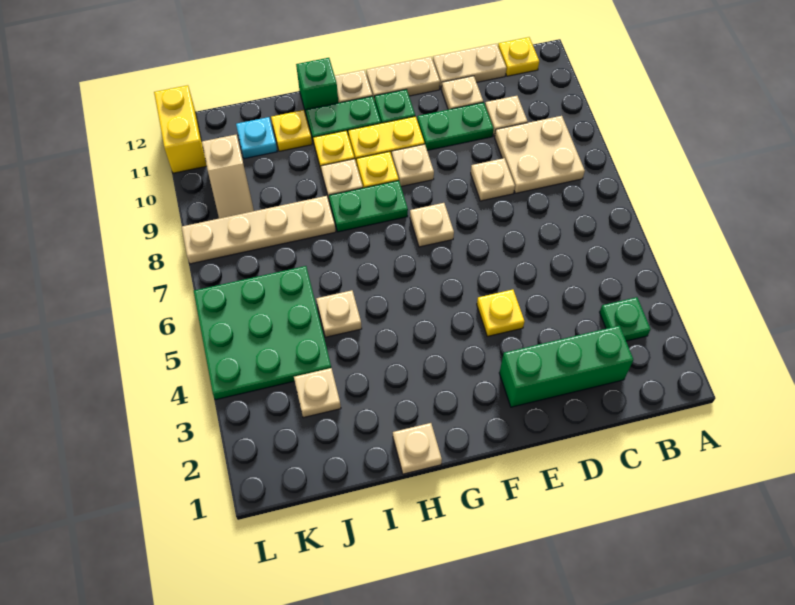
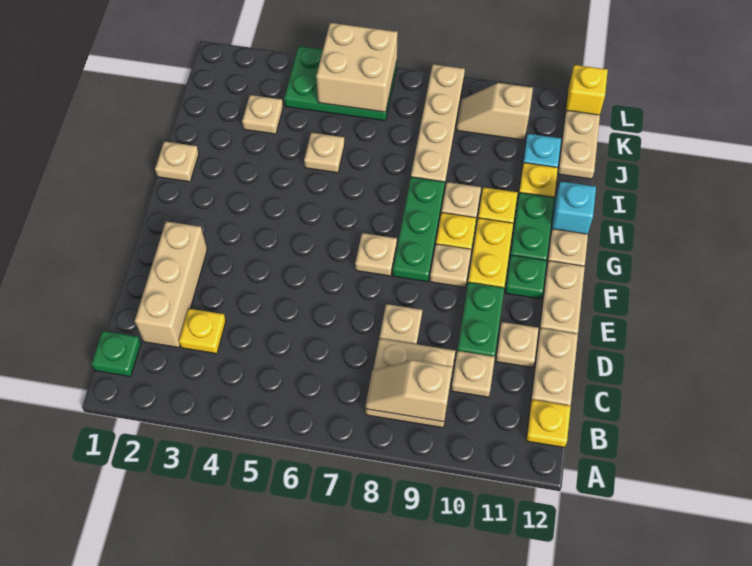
green plate B3 level 1 -> green plate B1 level 1
none -> tan slope B8:B9 level 2 top 9
green brick C2:E2 level 1 -> tan brick C2:E2 level 1
yellow plate E4 level 1 -> yellow plate C3 level 1
green plate G8:H8 level 1 -> green plate F8:H8 level 1
green brick H12 level 1 -> cyan brick H12 level 1
green plate J4:L6 level 1 -> green plate K4:L6 level 1
none -> tan plate J12:K12 level 1
none -> tan brick K5:L6 level 2
yellow brick L11:L12 level 1 -> yellow brick L12 level 1

